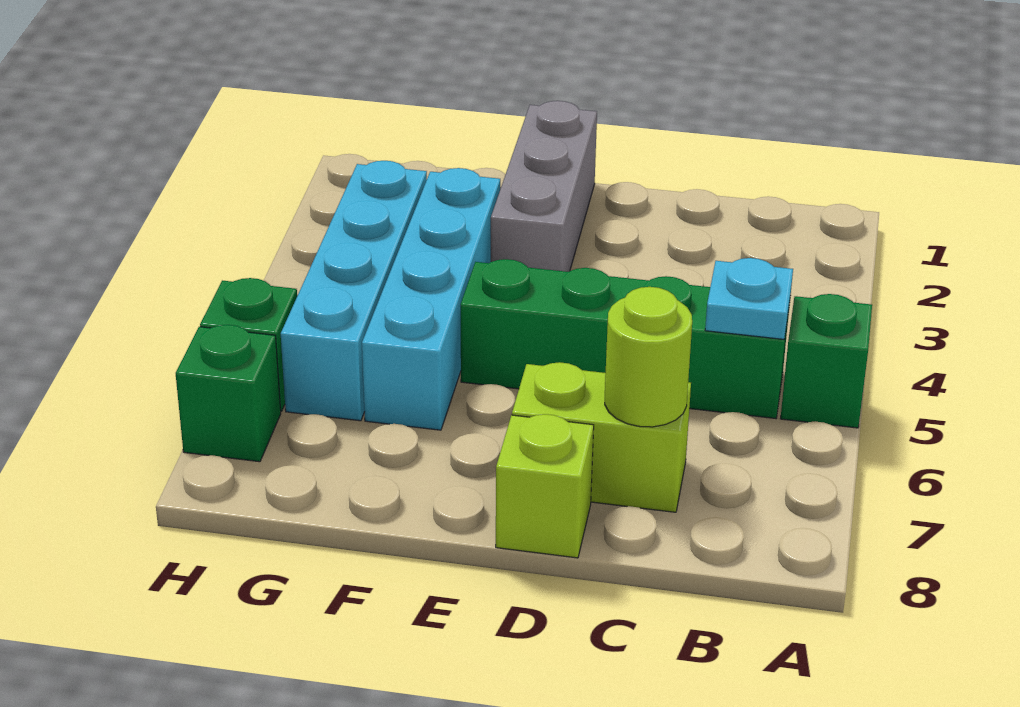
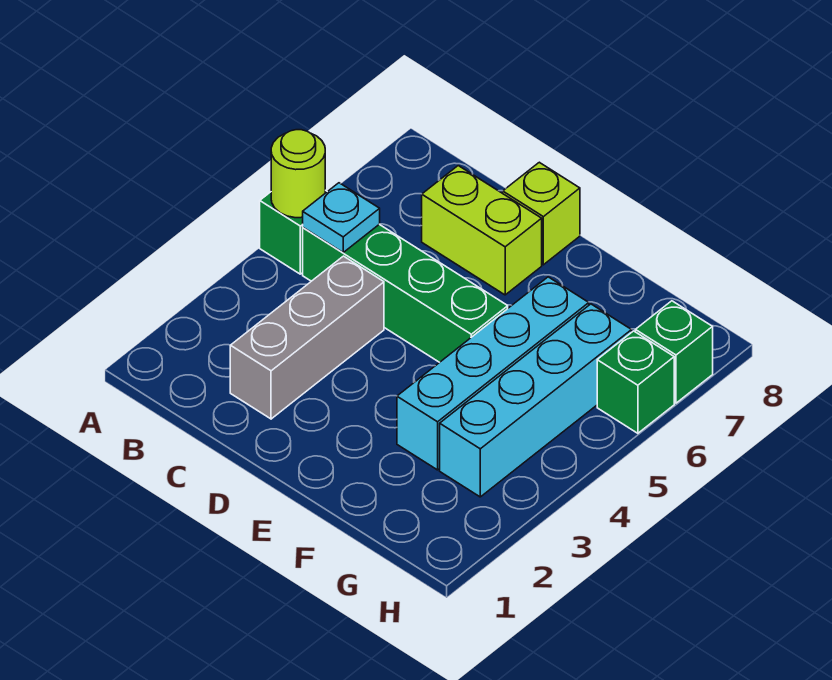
lime round brick C7 level 2 -> lime round brick A5 level 2
grey brick E1:E3 level 1 -> grey brick C2:C4 level 1

